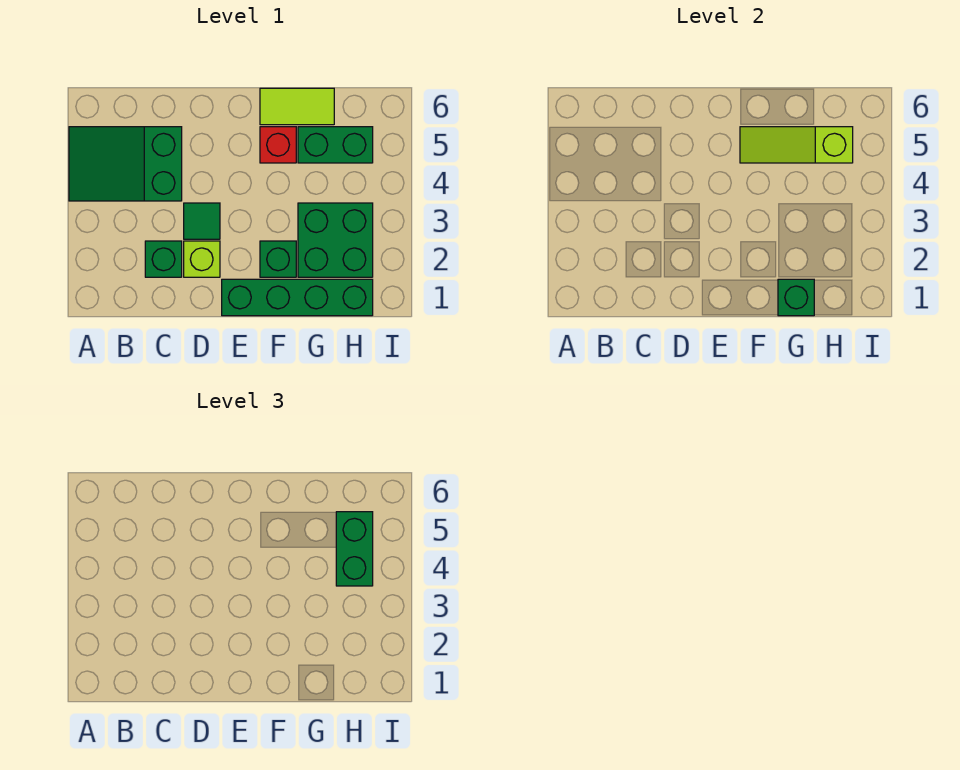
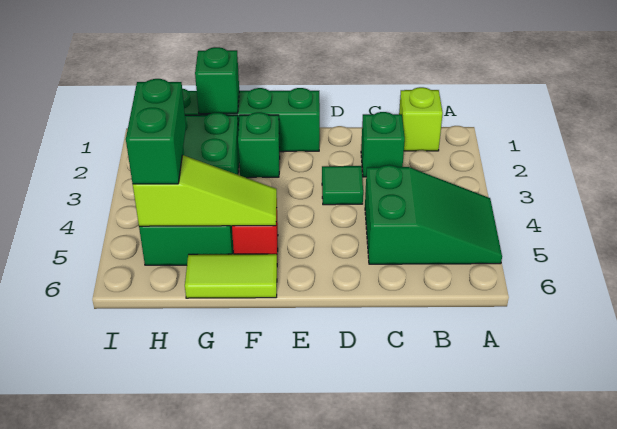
lime brick D2 level 1 -> lime brick B1 level 1

